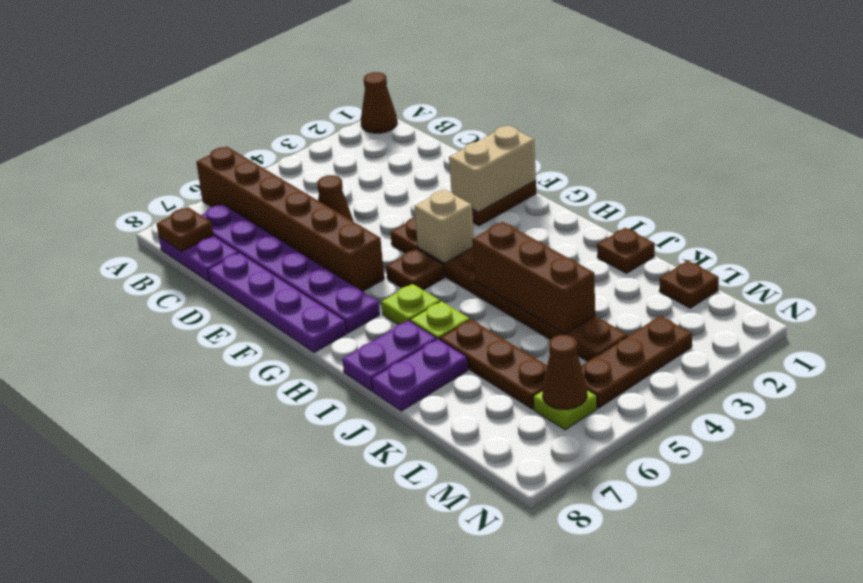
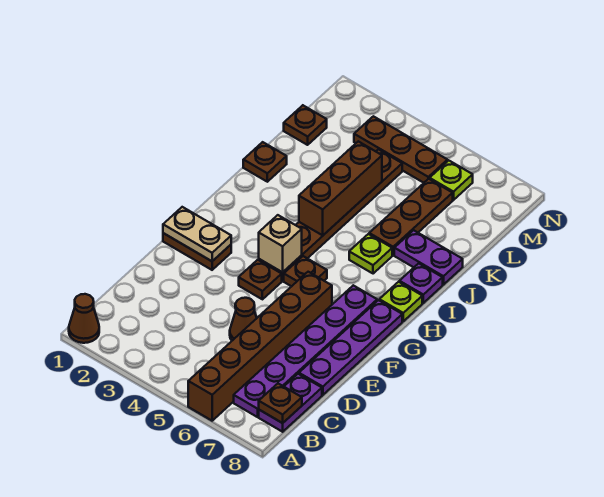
tan brick F1:F2 level 2 -> tan plate F1:F2 level 2
lime plate H6 level 1 -> lime plate H8 level 1
purple plate I7:I8 level 1 -> purple plate I8 level 1
brown cone M6 level 2 -> none

